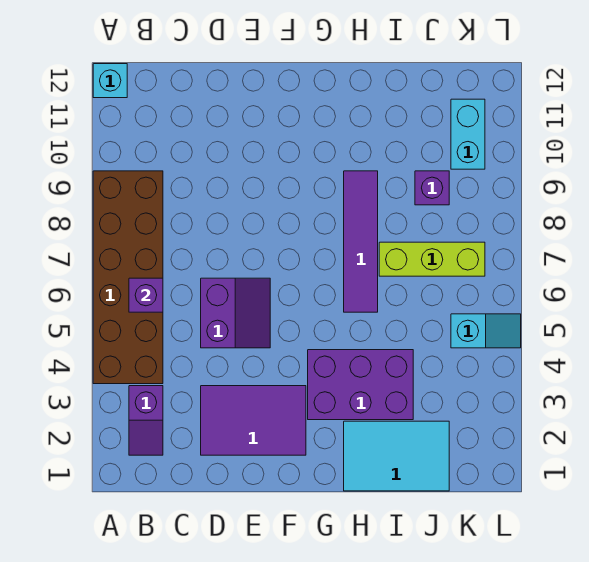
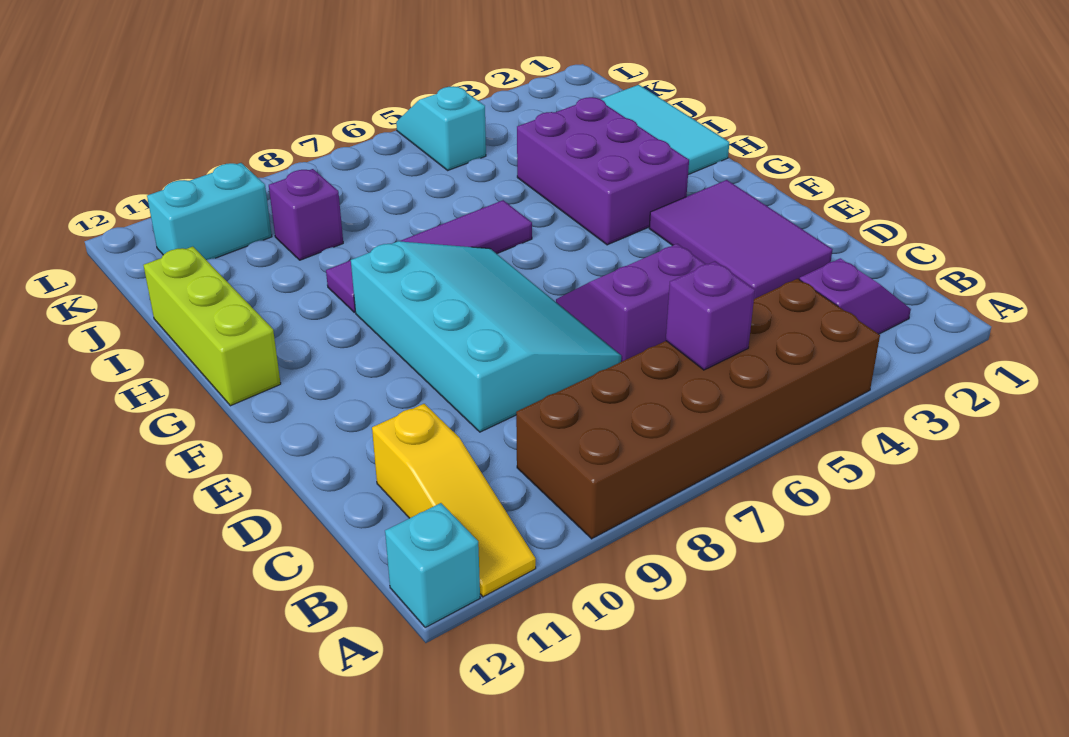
none -> yellow slope A11:C11 level 1 top C
none -> cyan slope D7:G9 level 1 top 9
lime brick I7:K7 level 1 -> lime brick G12:I12 level 1

